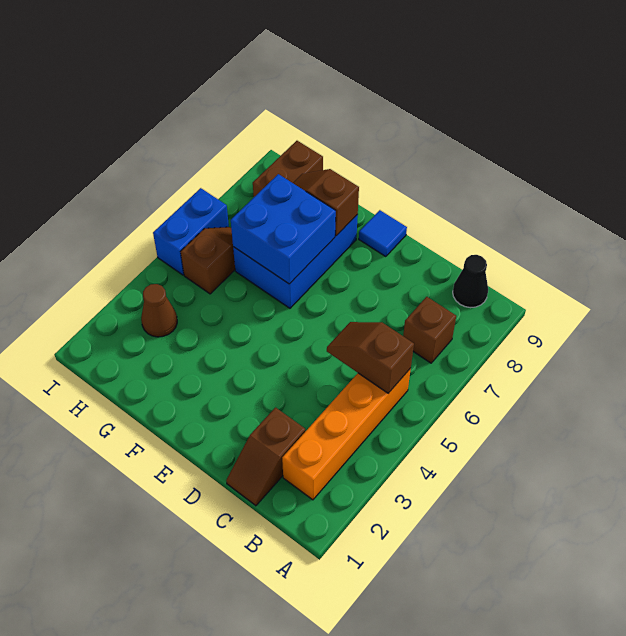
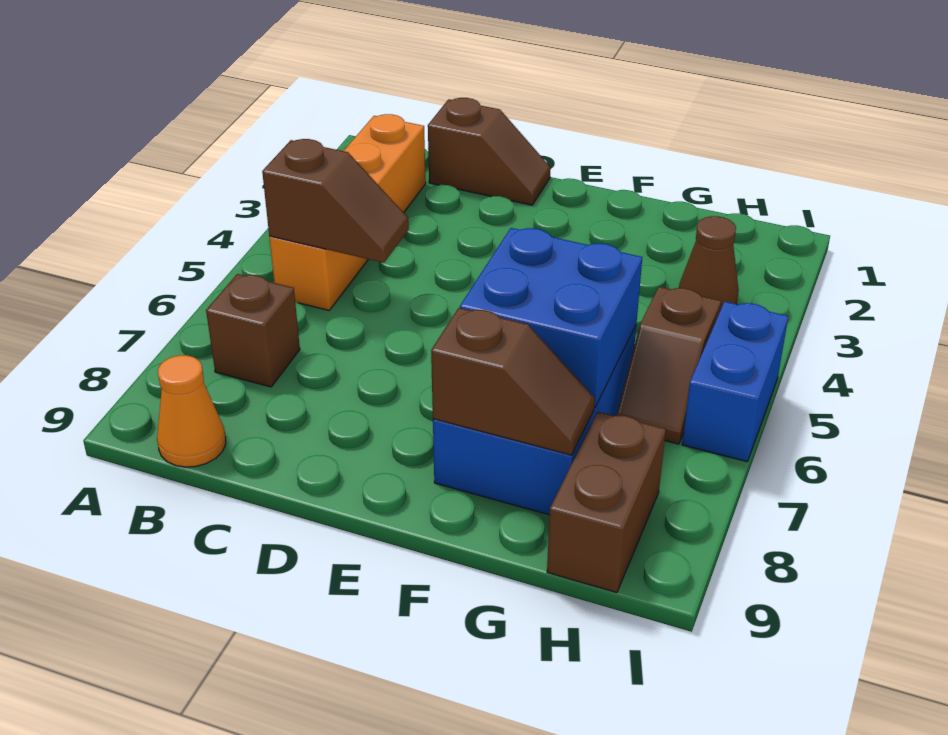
black cone B9 level 1 -> orange cone B9 level 1
brown slope C1:C2 level 1 top 2 -> brown slope C1:D1 level 1 top C
blue tile E9 level 1 -> none

